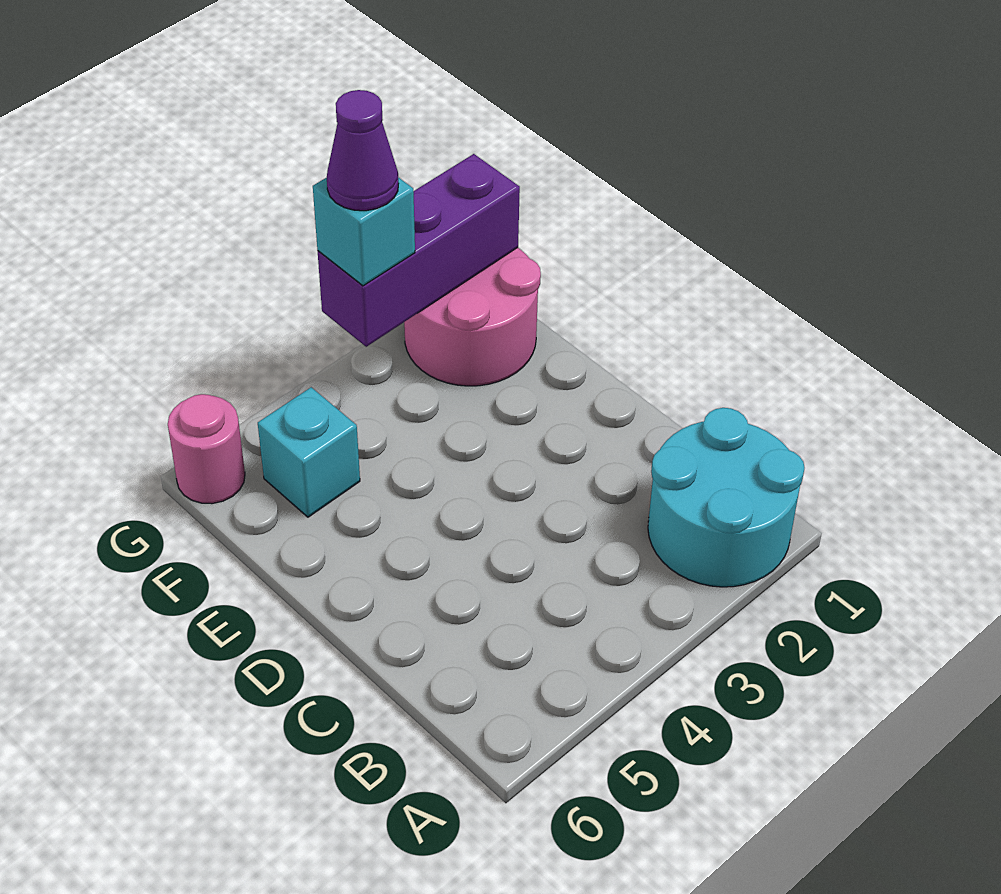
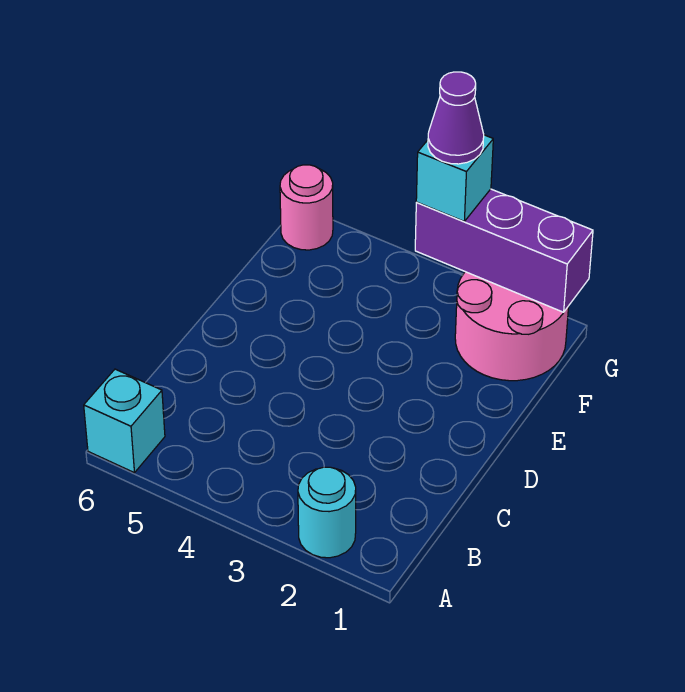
cyan round brick A1:B2 level 1 -> cyan round brick A2 level 1
cyan brick F5 level 1 -> cyan brick A6 level 1

